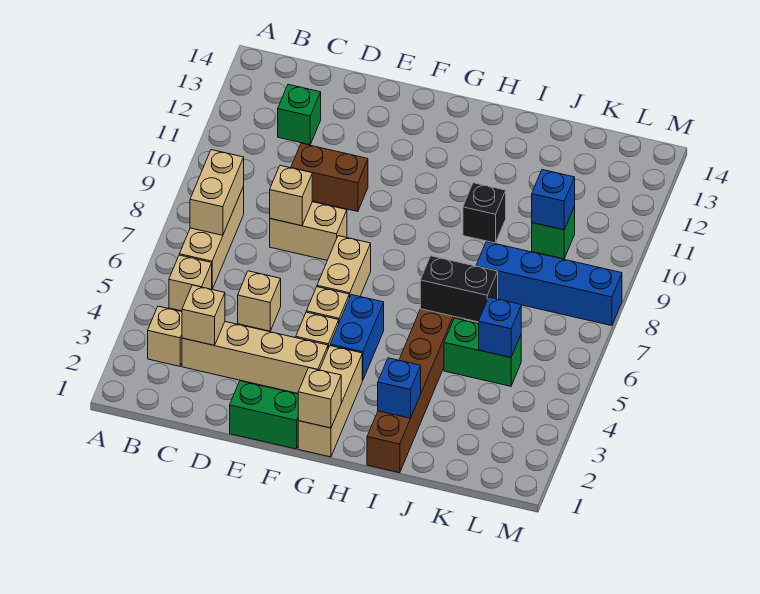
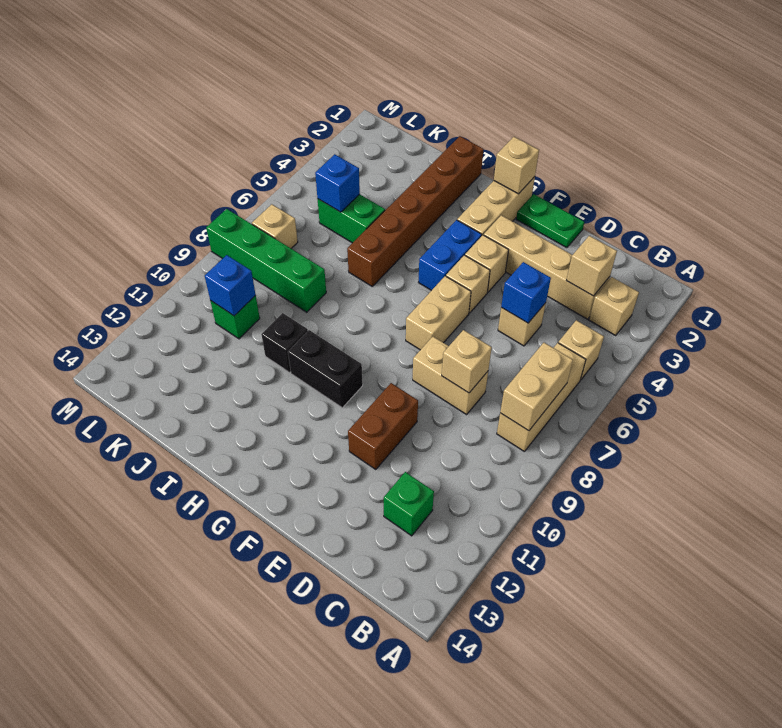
brown brick D10:E10 level 1 -> brown brick E10:E11 level 1
green brick E1:F1 level 1 -> green plate E1:F1 level 1
blue brick I2 level 2 -> blue brick D5 level 2
black brick I6:J6 level 2 -> black brick G10:H10 level 1
blue brick J8:M8 level 1 -> green brick J8:M8 level 1
none -> tan brick L7 level 1

